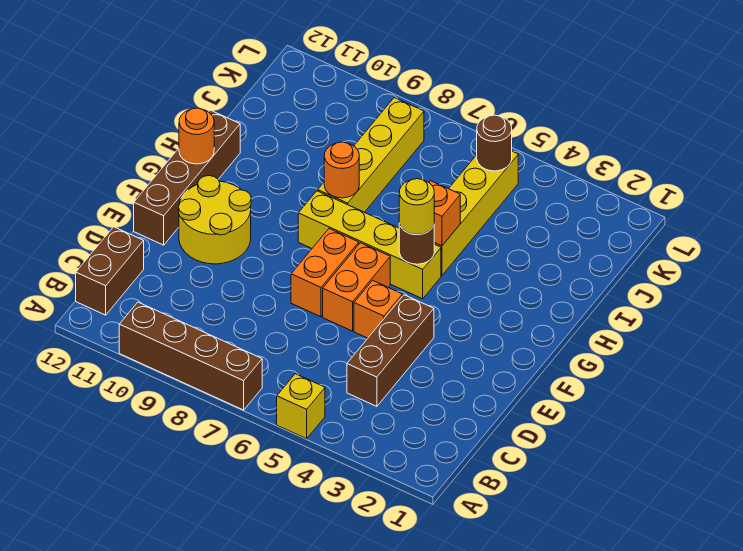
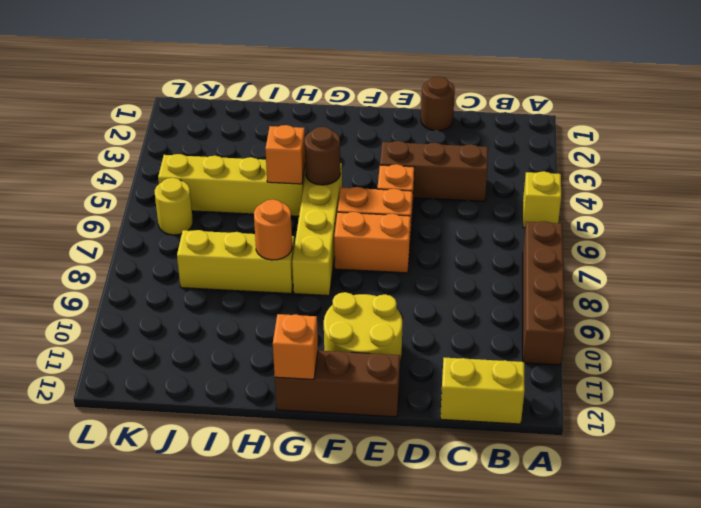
brown brick B12:C12 level 1 -> yellow brick B12:C12 level 1
brown brick E12:H12 level 1 -> brown brick E12:G12 level 1
yellow round brick G5 level 3 -> yellow round brick K6 level 1
orange round brick G12 level 2 -> orange brick G12 level 2
yellow brick H8:K8 level 1 -> yellow brick H8:J8 level 1
brown round brick K5 level 2 -> brown round brick D1 level 1

